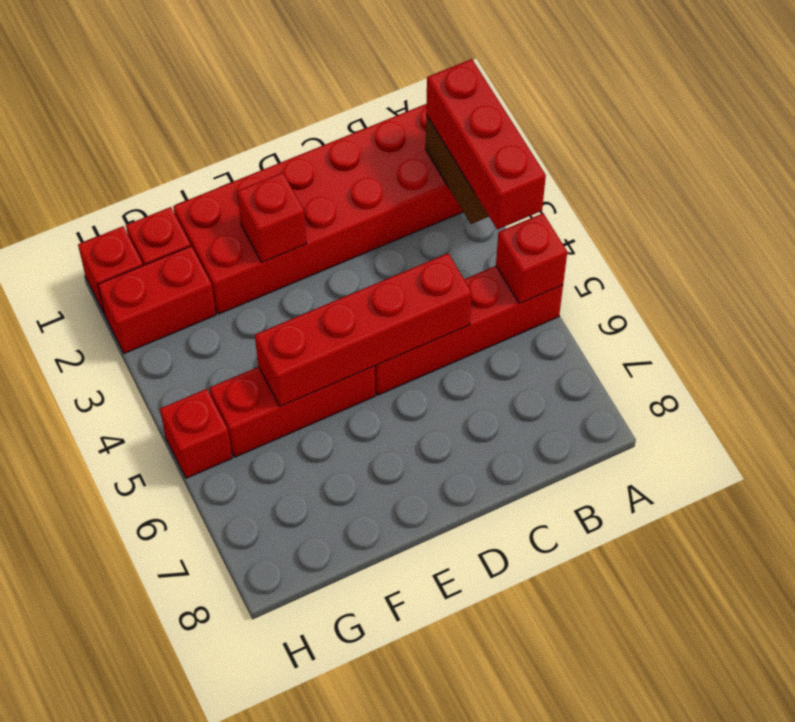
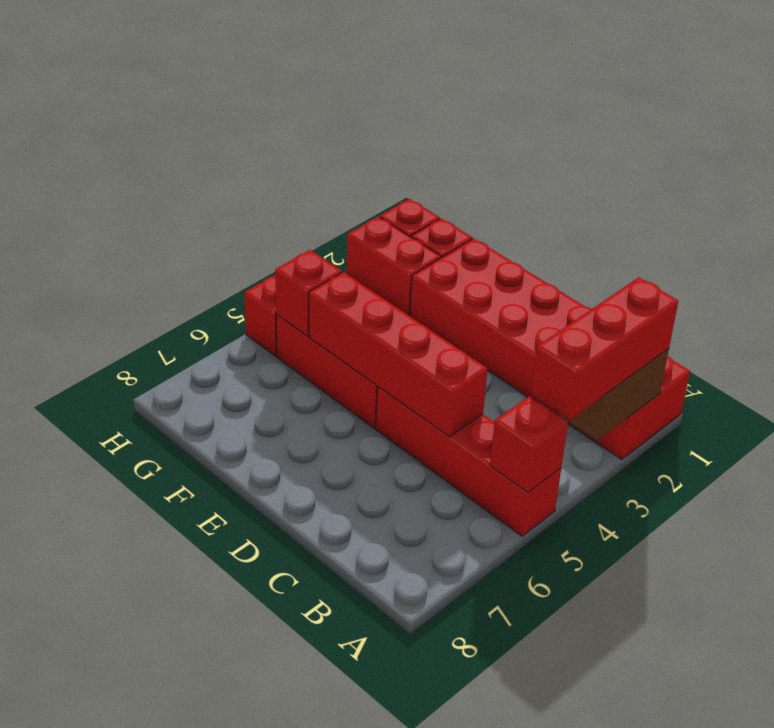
red brick E2 level 2 -> red brick G5 level 2

